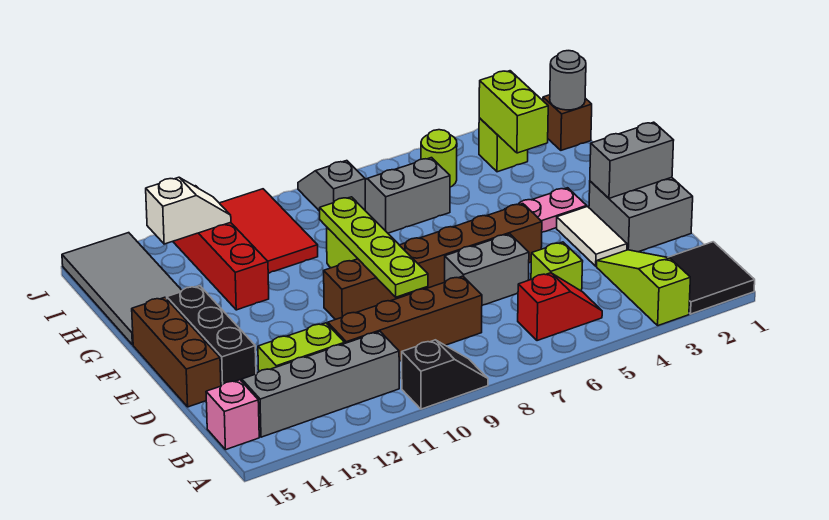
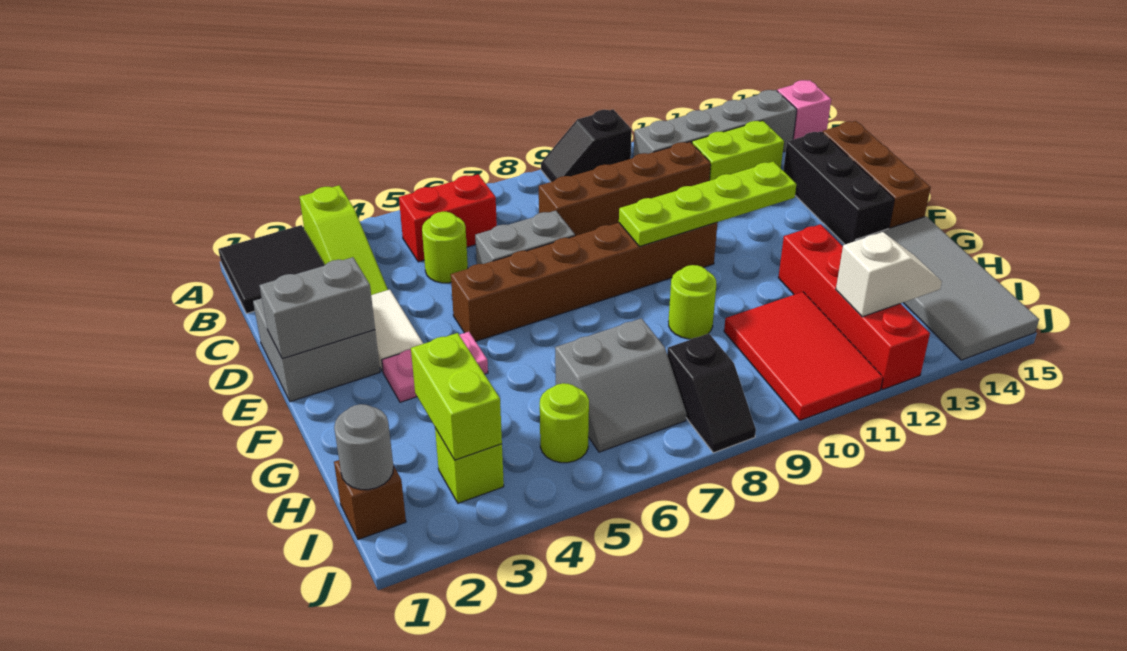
red slope B5:B6 level 1 top 6 -> red brick B5:B6 level 1
lime brick C5 level 1 -> lime round brick C5 level 1
lime plate D9:G9 level 2 -> lime plate E9:E12 level 2
grey slope I8:J8 level 1 top I -> black slope I8:J8 level 1 top I
white slope I12:I13 level 2 top 13 -> white slope I12:I13 level 2 top 12

